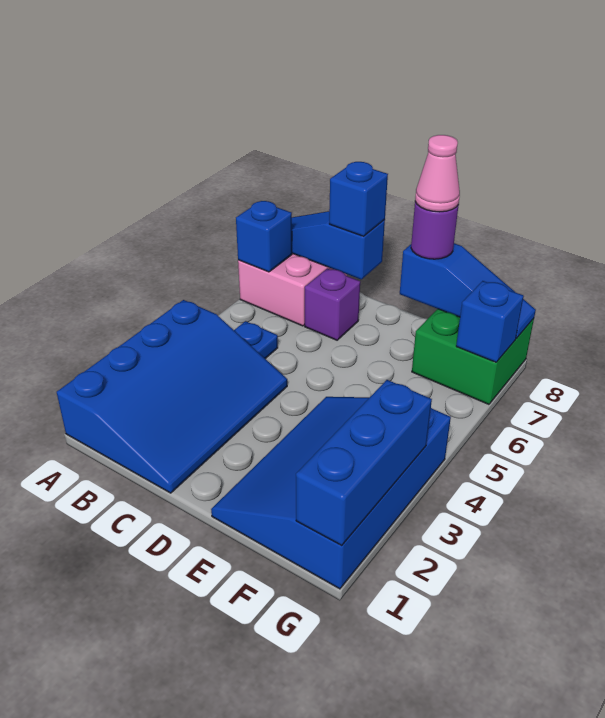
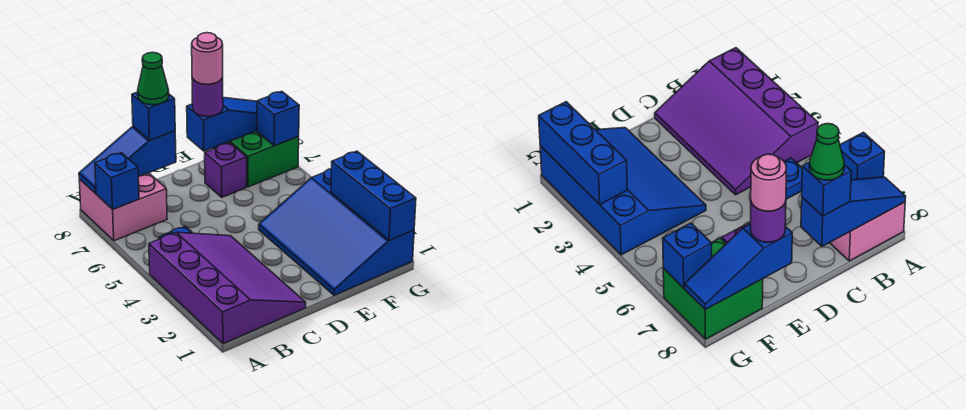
blue slope A1:C4 level 1 top A -> purple slope A1:C4 level 1 top A
purple brick C7 level 1 -> purple brick E7 level 1
none -> green cone C8 level 4
pink cone E8 level 4 -> pink round brick E8 level 4

